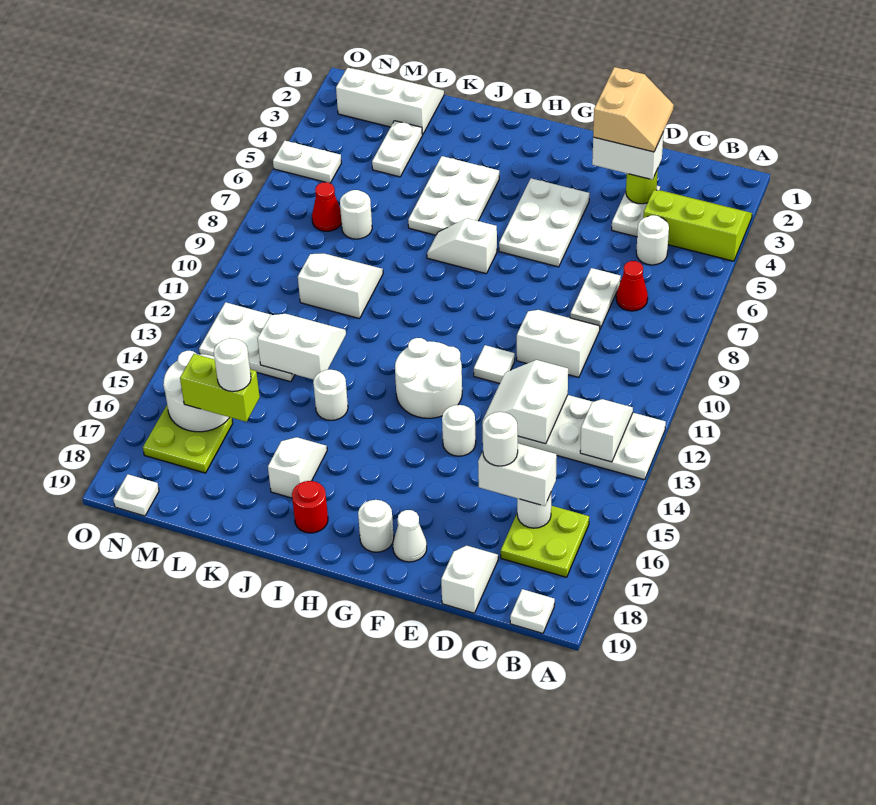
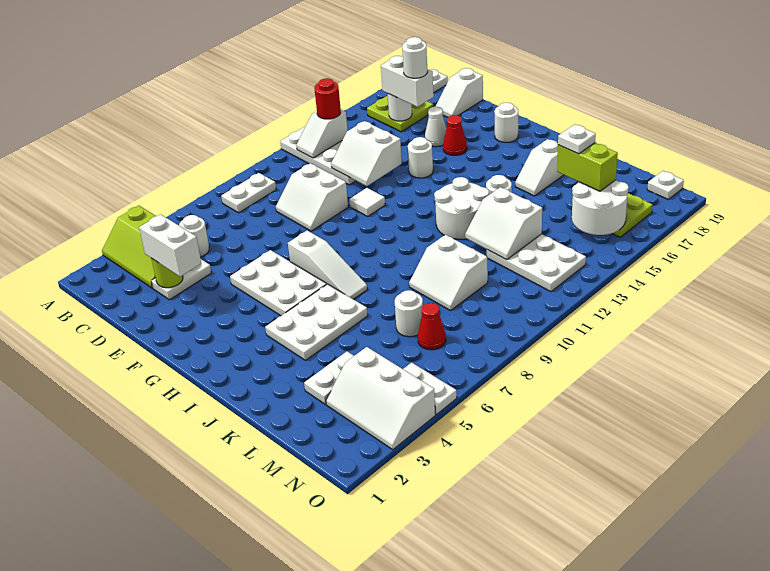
red cone C7 level 1 -> red cone F16 level 1
tan slope D2:E3 level 4 top E -> none
white plate D7:D8 level 1 -> white plate B8:B9 level 1
white slope D12:E13 level 2 top D -> white slope D12:E13 level 2 top 13
white plate F4:G6 level 1 -> white plate F5:H6 level 1
white cone F18 level 1 -> white cone E16 level 1
white round brick G12:H13 level 1 -> white round brick I12:J13 level 1
white slope H7:I7 level 1 top H -> white slope G7:I7 level 1 top G
red round brick I18 level 1 -> red round brick B13 level 3
white slope L1:N2 level 1 top 2 -> white slope M3:O4 level 1 top 4
white round brick L16 level 4 -> white plate L16 level 4

